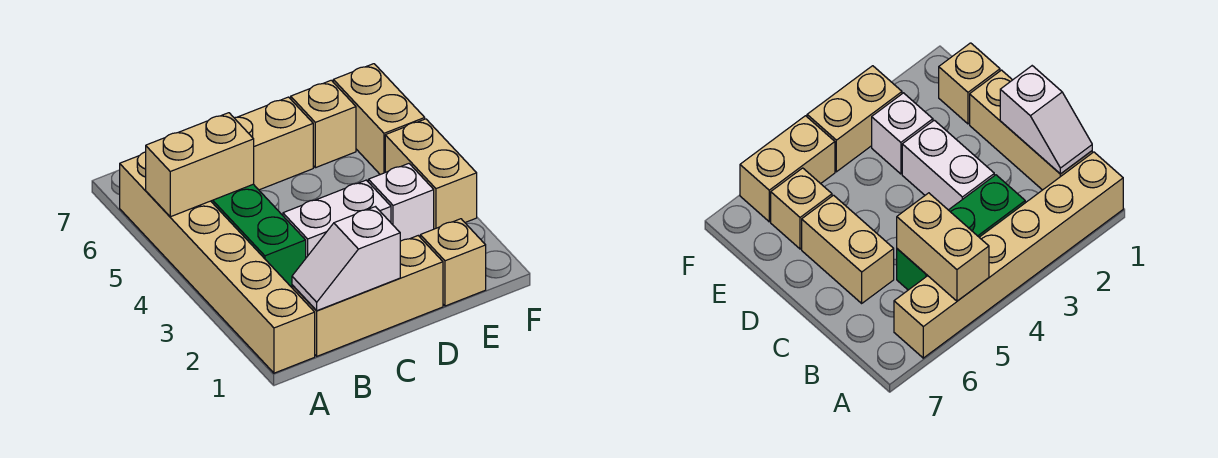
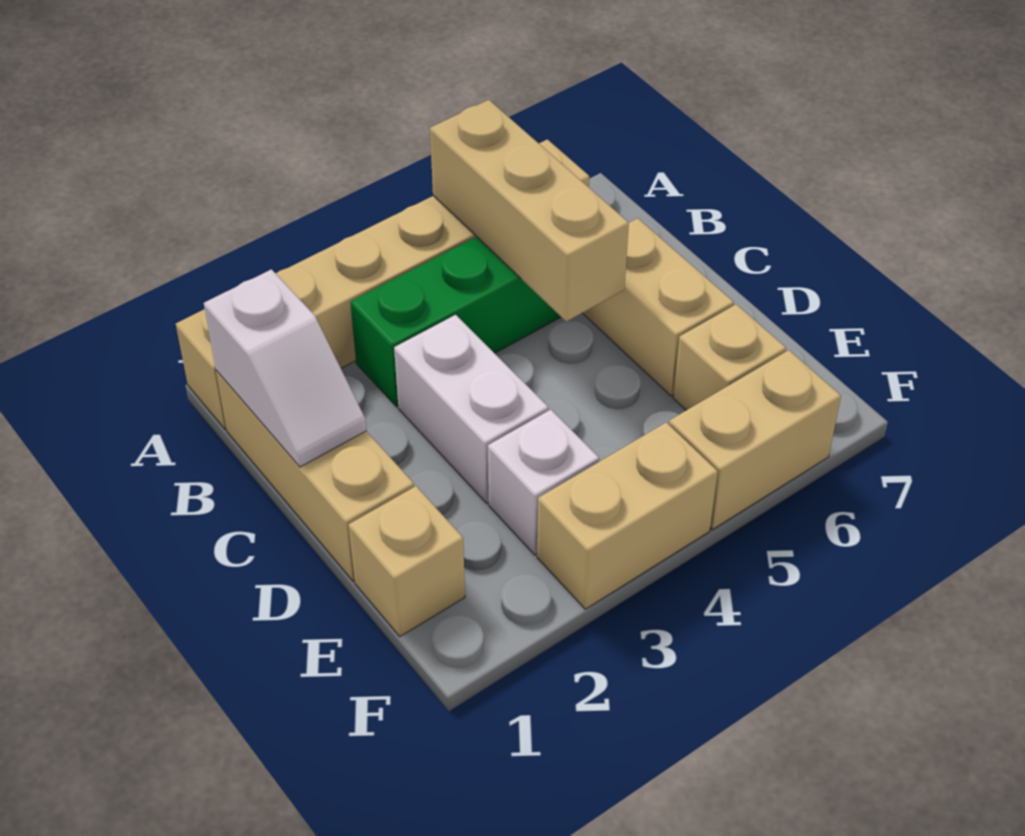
tan brick A5:B5 level 2 -> tan brick A5:C5 level 2
white slope B1:C1 level 2 top C -> white slope B1:C1 level 2 top B

